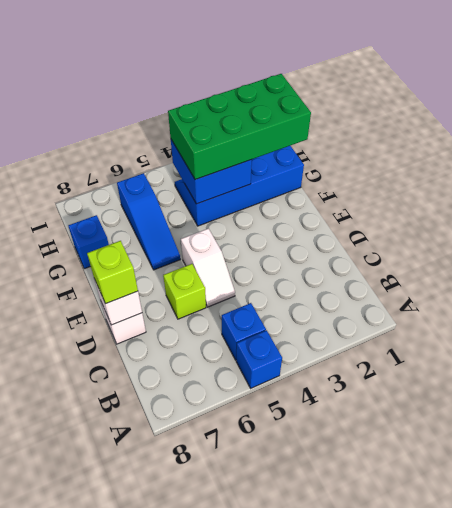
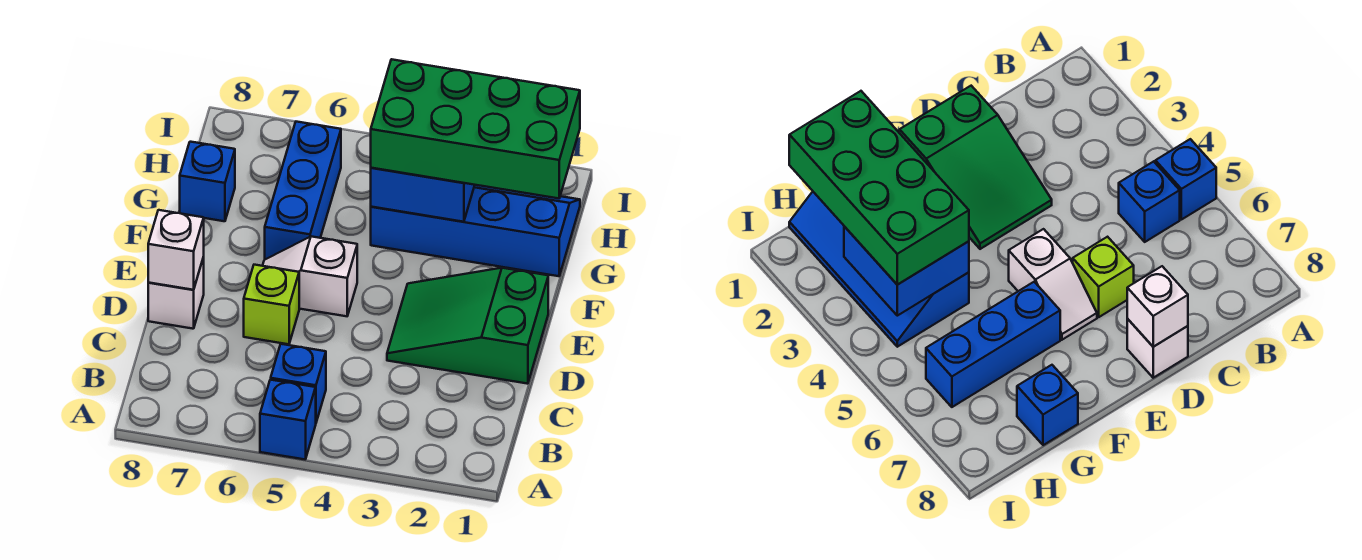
none -> green slope D1:E3 level 1 top 1
white slope D5:E5 level 1 top E -> white slope E5:E6 level 1 top 5
lime brick D8 level 3 -> none
blue slope F6:H6 level 1 top H -> blue brick F6:H6 level 1

